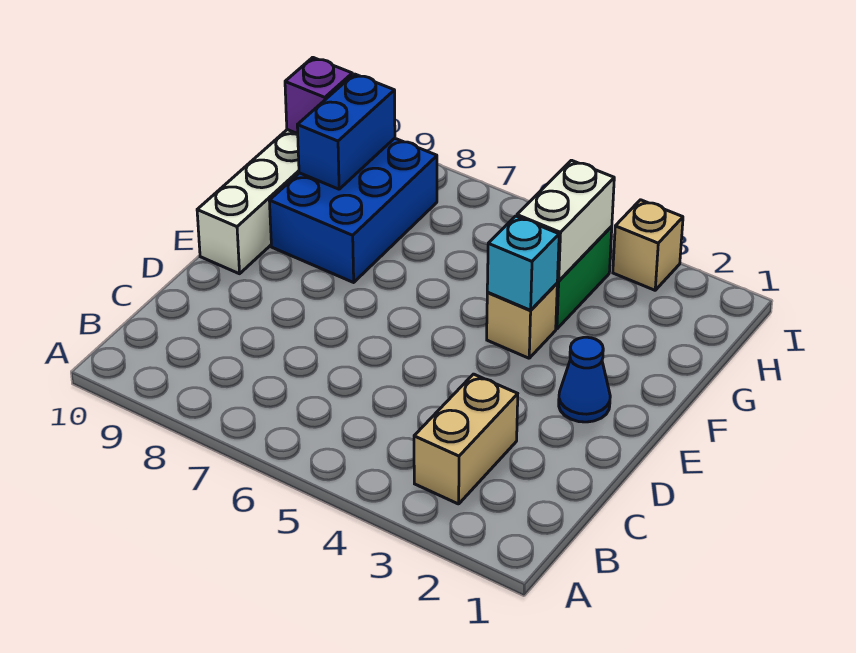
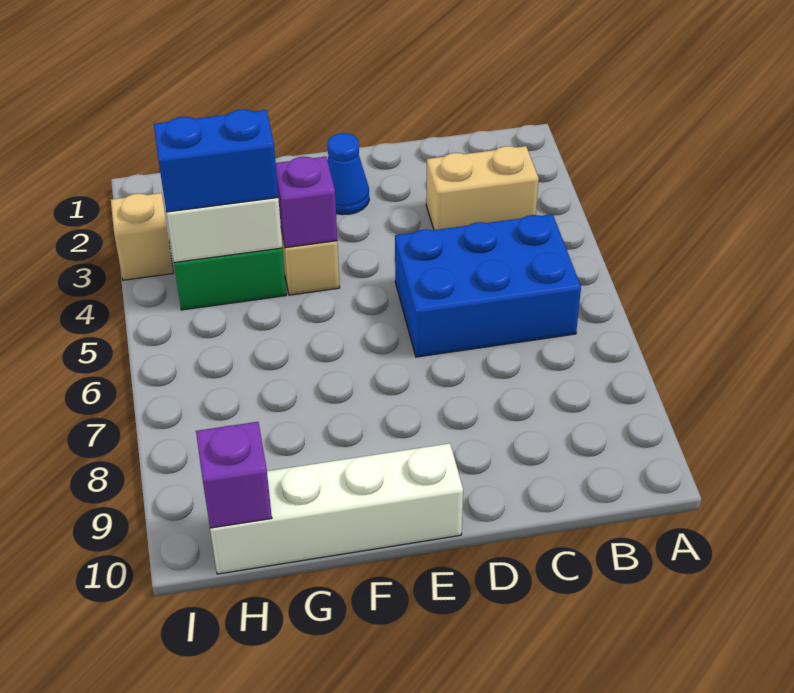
cyan brick F4 level 2 -> purple brick F4 level 2
blue brick F8:H9 level 1 -> blue brick B5:D6 level 1
blue brick G9:H9 level 2 -> blue brick G4:H4 level 3

